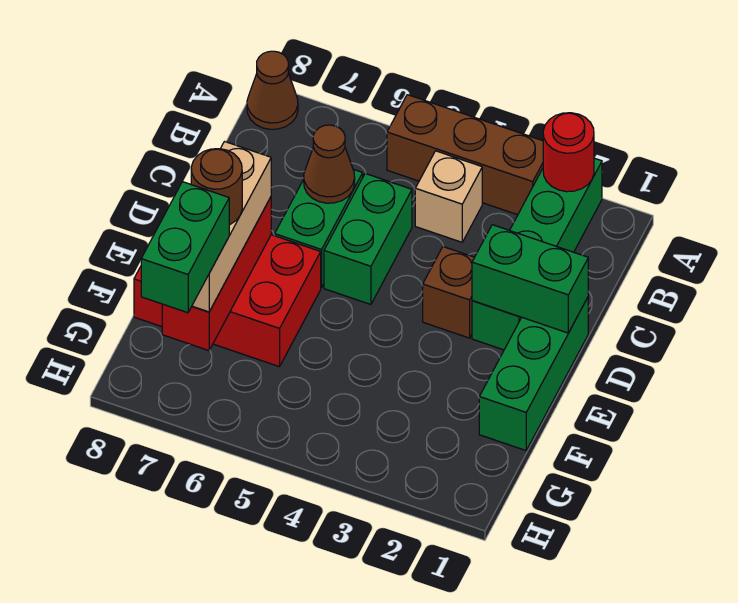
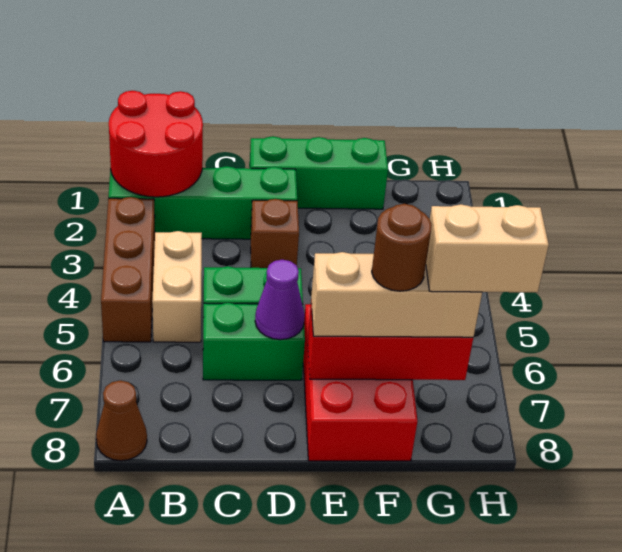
red round brick A2 level 2 -> red round brick A1:B2 level 2
tan brick B4 level 1 -> tan brick B4:B5 level 1
brown cone C6 level 2 -> none
green brick D1:D2 level 2 -> none
none -> purple cone D6 level 2
green brick G7:H7 level 4 -> tan brick G7:H7 level 4

